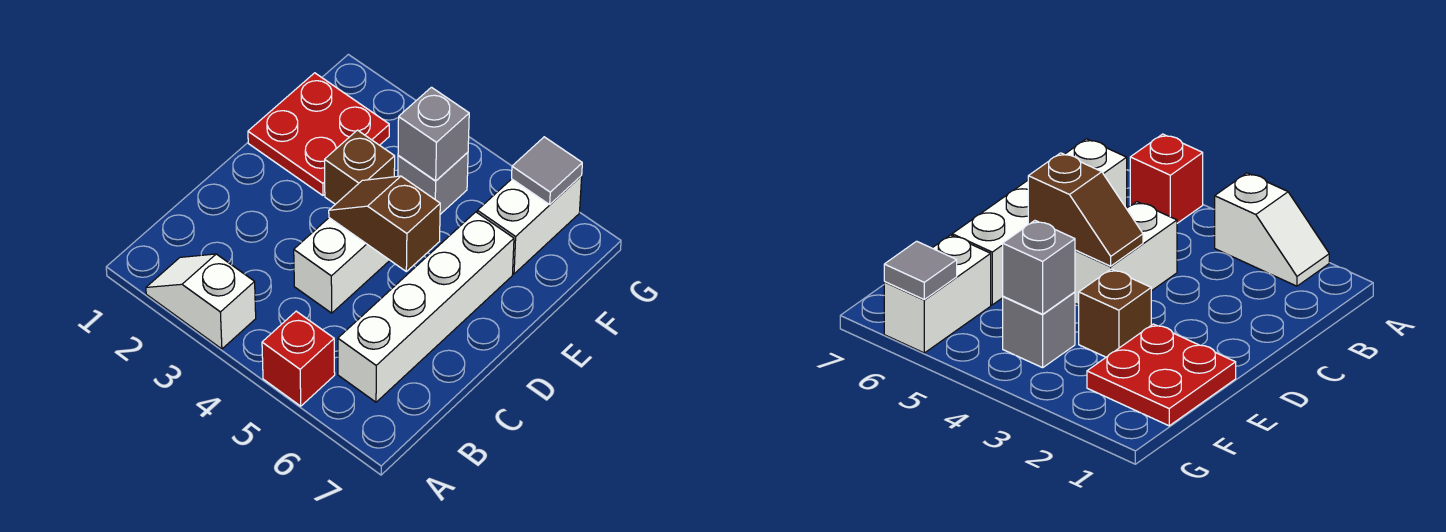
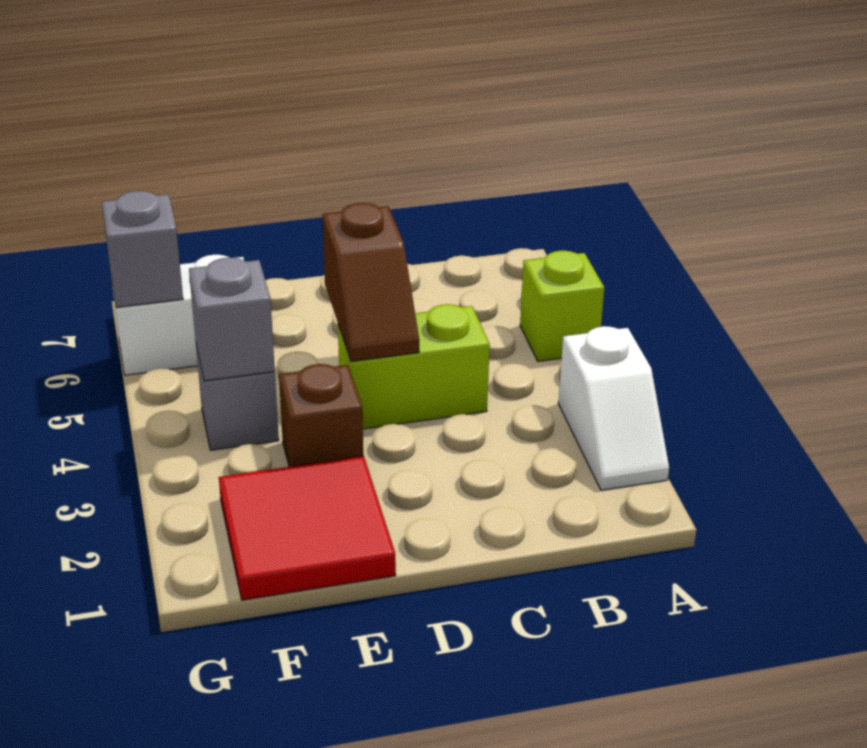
red brick A5 level 1 -> lime brick A5 level 1
white brick B6:E6 level 1 -> none
white brick C4:D4 level 1 -> lime brick C4:D4 level 1
red plate E1:F2 level 1 -> red tile E1:F2 level 1
grey tile G6 level 2 -> grey brick G6 level 2

